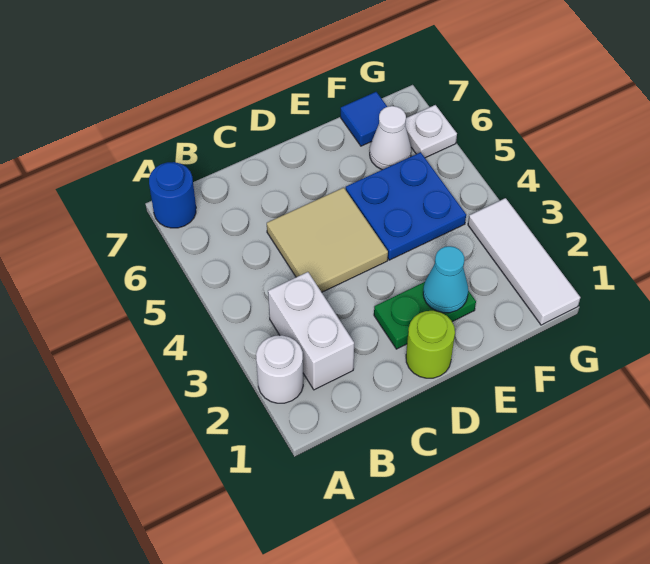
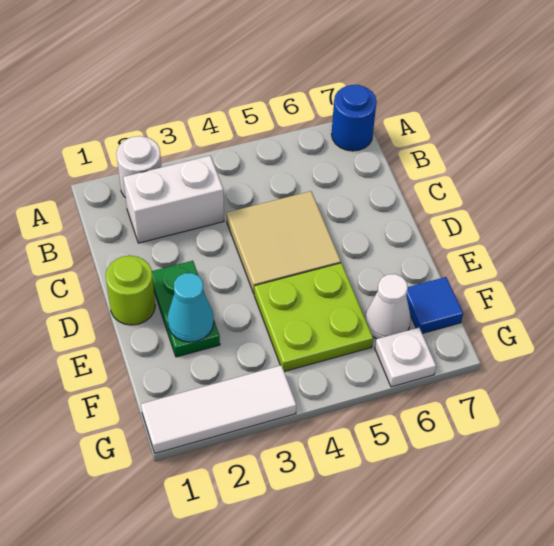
blue plate E4:F5 level 1 -> lime plate E4:F5 level 1

